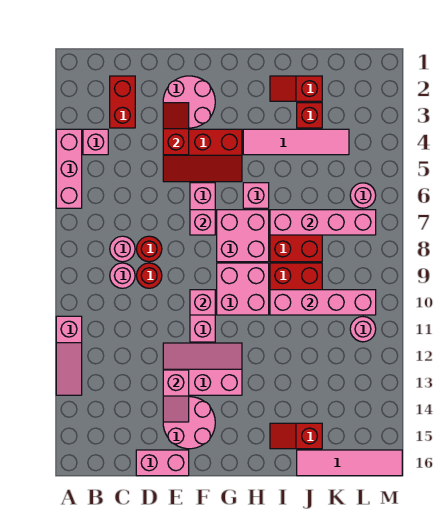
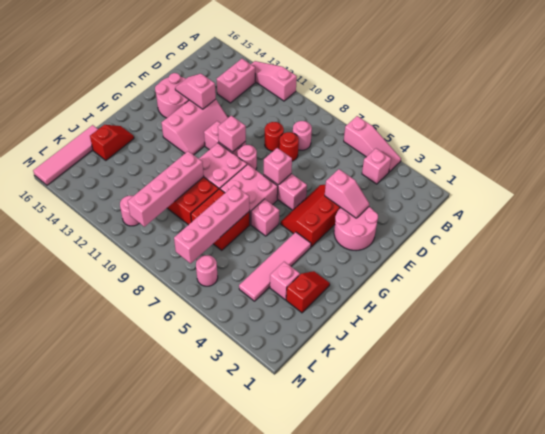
pink brick A4:A6 level 1 -> pink slope A4:A6 level 1 top 6
red brick C2:C3 level 1 -> none
pink round brick C9 level 1 -> pink round brick F9 level 1
pink brick D16:E16 level 1 -> pink brick B13:C13 level 1
red slope E3:E4 level 2 top 4 -> pink slope E3:E4 level 2 top 4
red brick J3 level 1 -> pink brick J3 level 1

